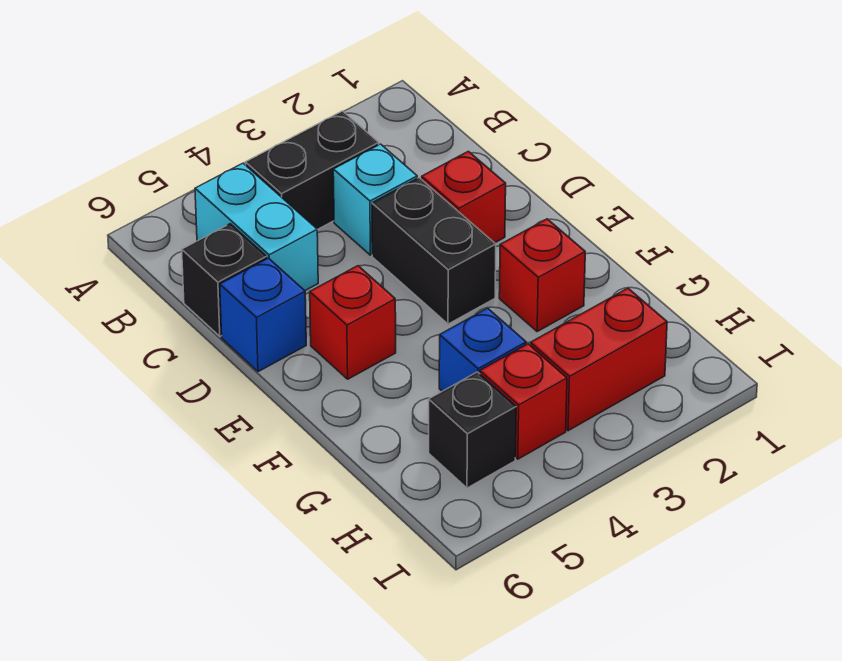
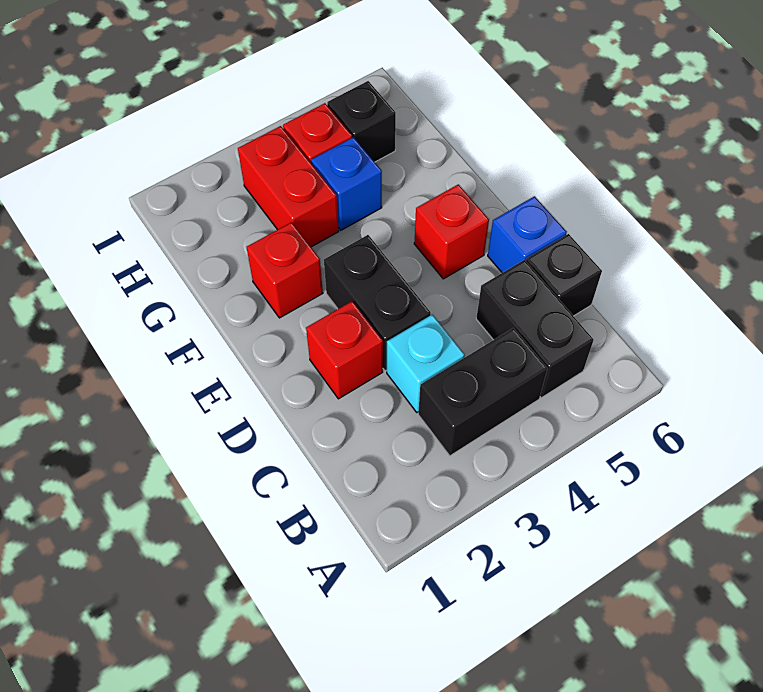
cyan brick B5:C5 level 1 -> black brick B5:C5 level 1
red brick H2:H3 level 1 -> red brick G3:H3 level 1

